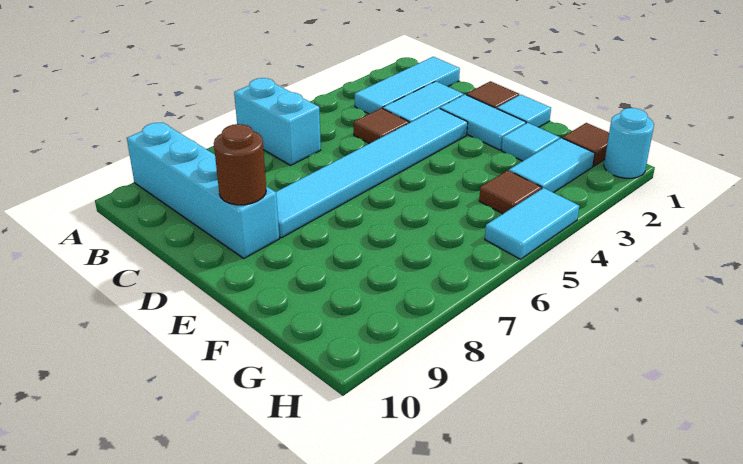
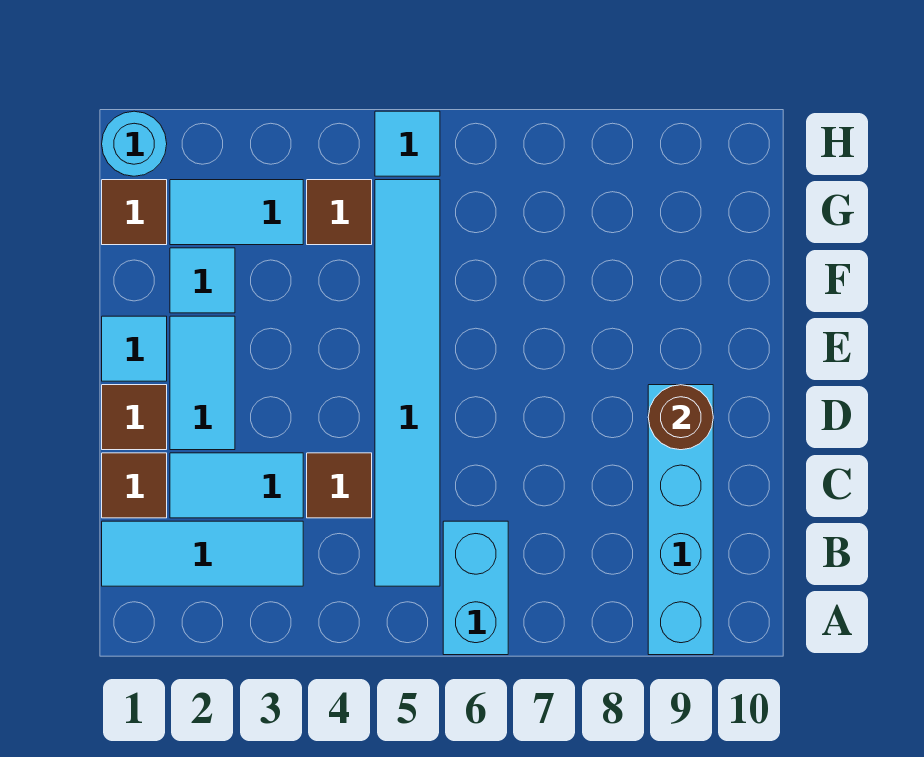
none -> brown tile C1 level 1
cyan tile D3:D8 level 1 -> cyan tile B5:G5 level 1
cyan tile H4:H5 level 1 -> cyan tile H5 level 1

